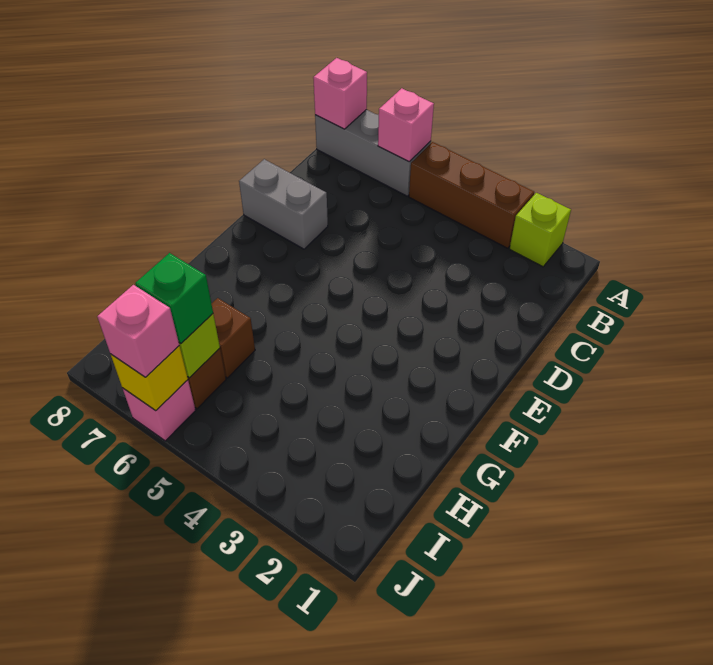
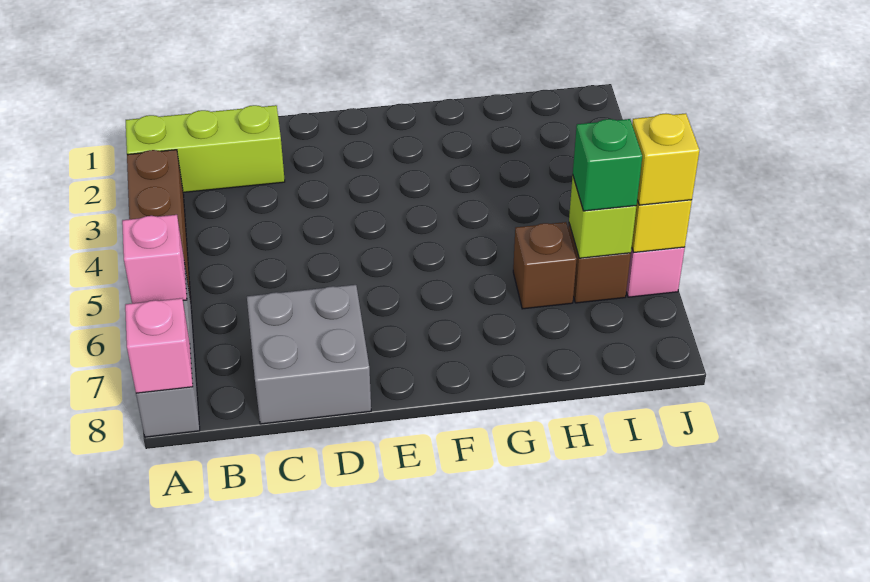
lime brick A2 level 1 -> lime brick A2:C2 level 1
grey brick D7:D8 level 1 -> grey brick C7:D8 level 1
pink brick J6 level 3 -> yellow brick J6 level 3

